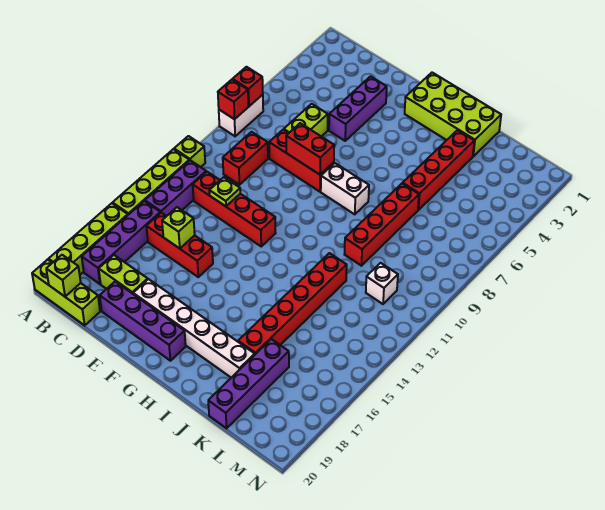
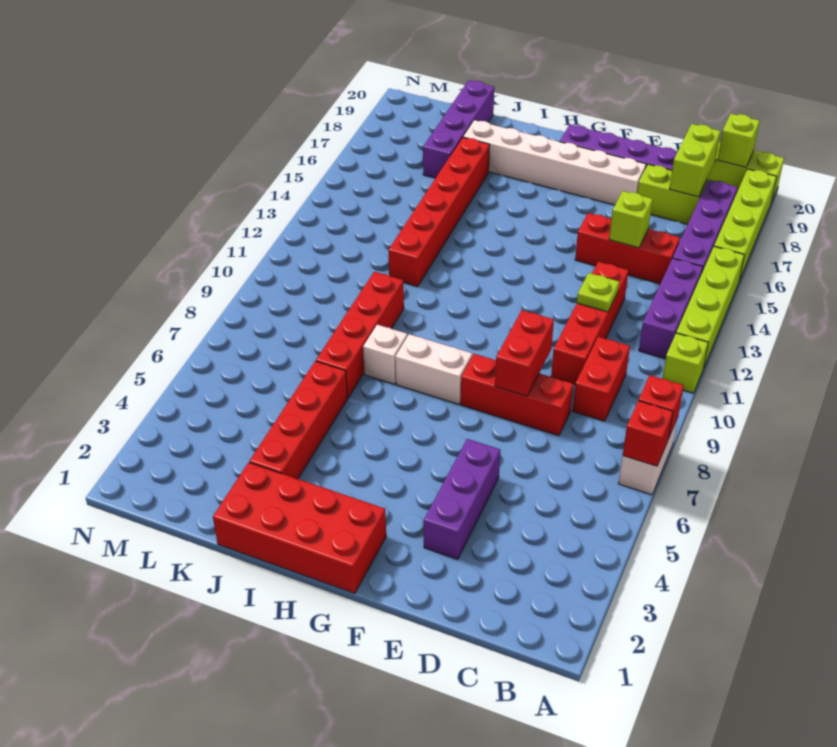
red brick C12:F12 level 1 -> red brick D10:D13 level 1
lime brick D6:D7 level 1 -> lime brick C18:C19 level 2
red brick E8:F8 level 2 -> red brick E8:E9 level 2
lime brick G1:J2 level 1 -> red brick G1:J2 level 1
white brick L11 level 1 -> white brick I8 level 1

